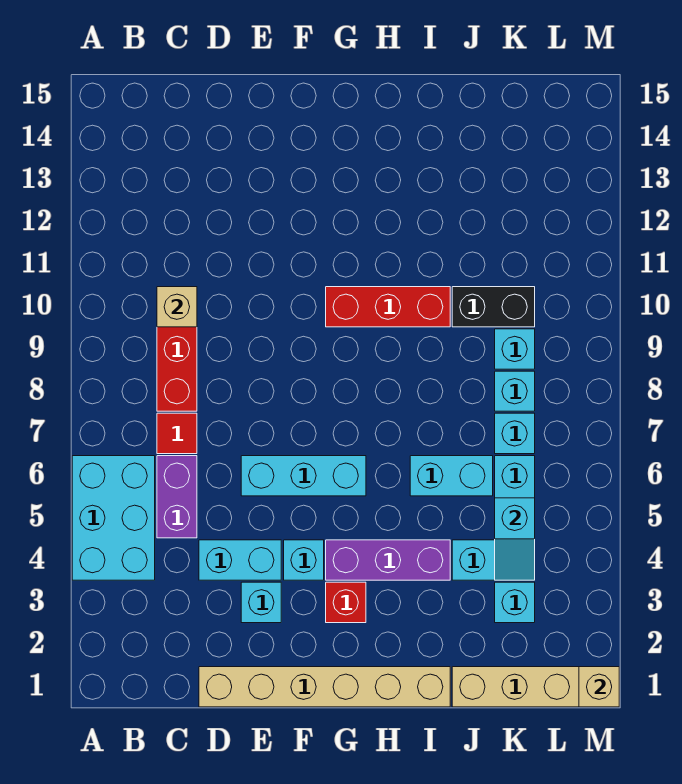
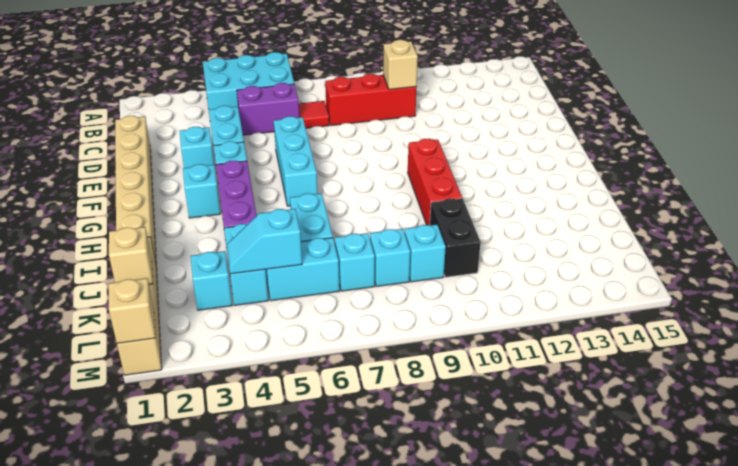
red brick G3 level 1 -> cyan brick G3 level 1
none -> tan brick K1 level 2

